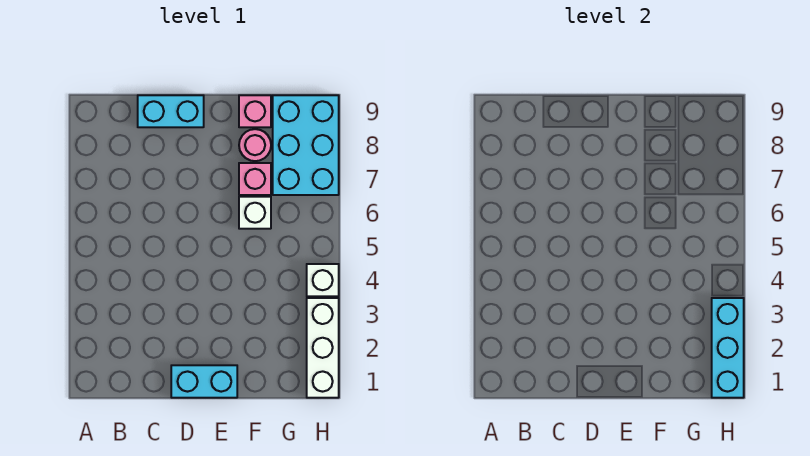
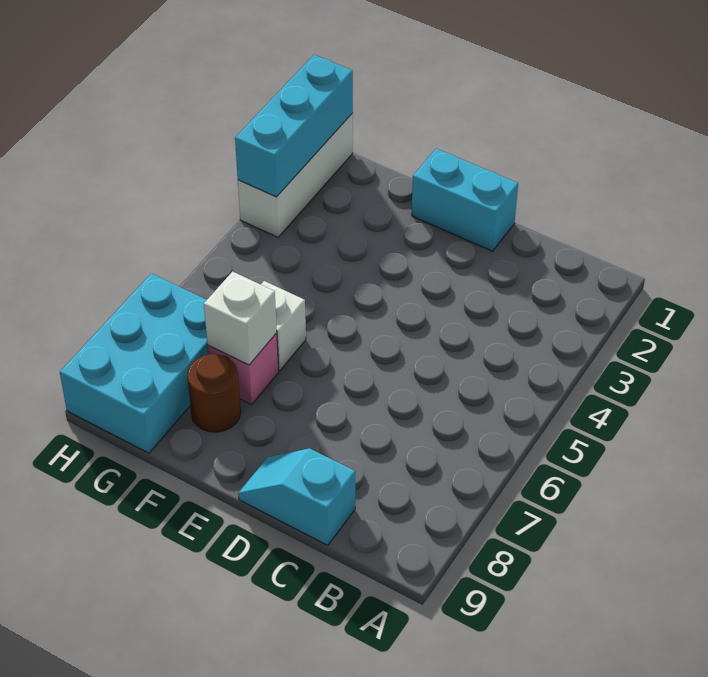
cyan brick C9:D9 level 1 -> cyan slope C9:D9 level 1 top C
pink round brick F8 level 1 -> brown round brick F8 level 1
pink brick F9 level 1 -> none
white brick H4 level 1 -> white brick F7 level 2

